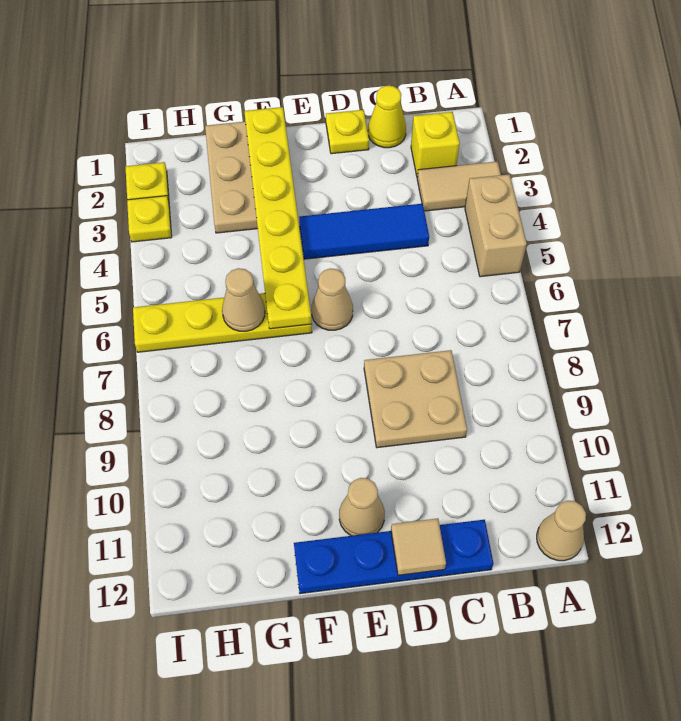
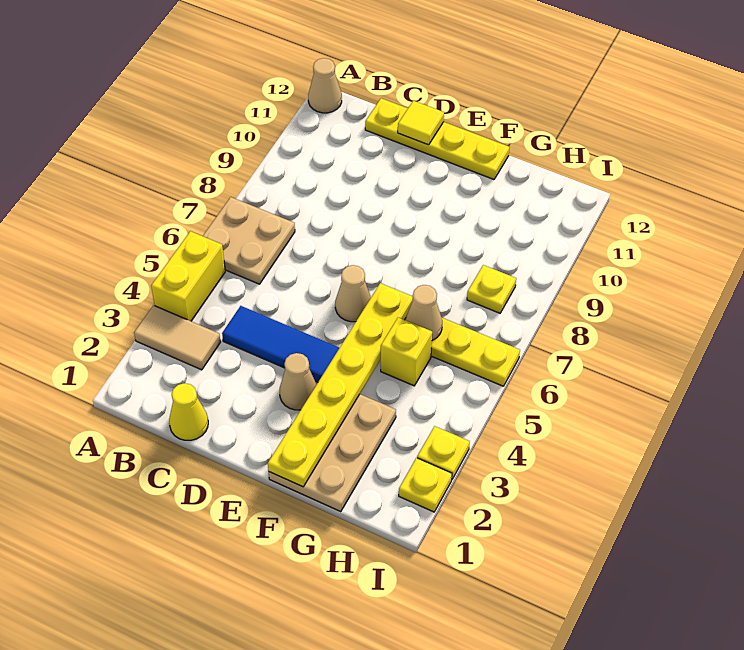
tan brick A4:A5 level 1 -> yellow brick A4:A5 level 1
yellow brick B2 level 1 -> yellow brick G5 level 1
tan plate C8:D9 level 1 -> tan plate A6:B7 level 1
blue plate C12:F12 level 1 -> yellow plate C12:F12 level 1
yellow plate D1 level 1 -> yellow plate H8 level 1
tan tile D12 level 2 -> yellow tile D12 level 2
tan cone E11 level 1 -> tan cone E3 level 1

